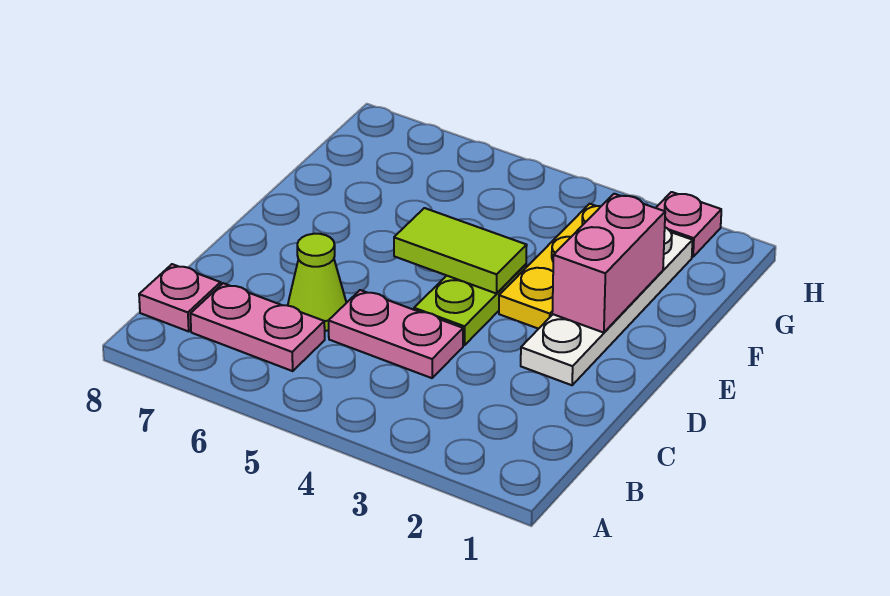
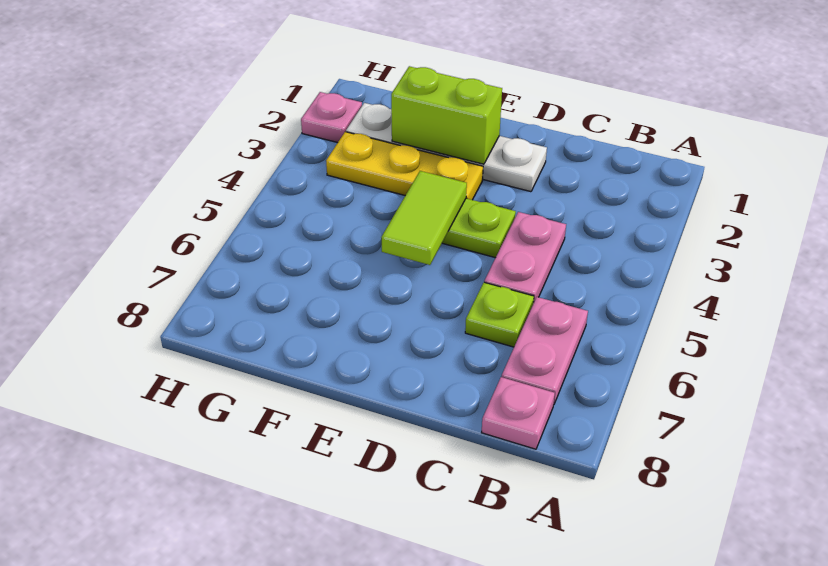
lime cone C6 level 1 -> lime plate C6 level 1
pink brick E2:F2 level 2 -> lime brick E2:F2 level 2

